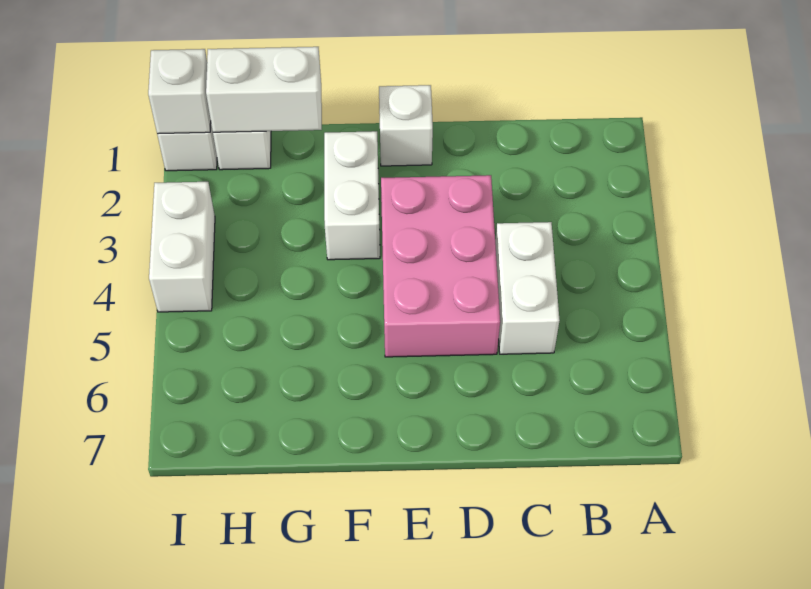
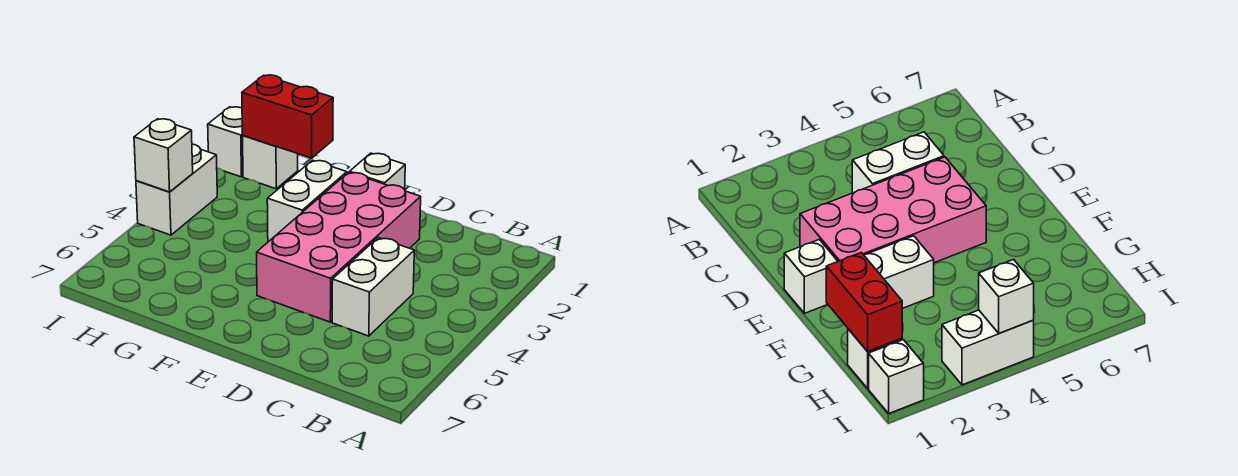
pink brick D3:E5 level 1 -> pink brick D2:E5 level 1
white brick G1:H1 level 2 -> red brick G1:H1 level 2
white brick I1 level 2 -> white brick I4 level 2

